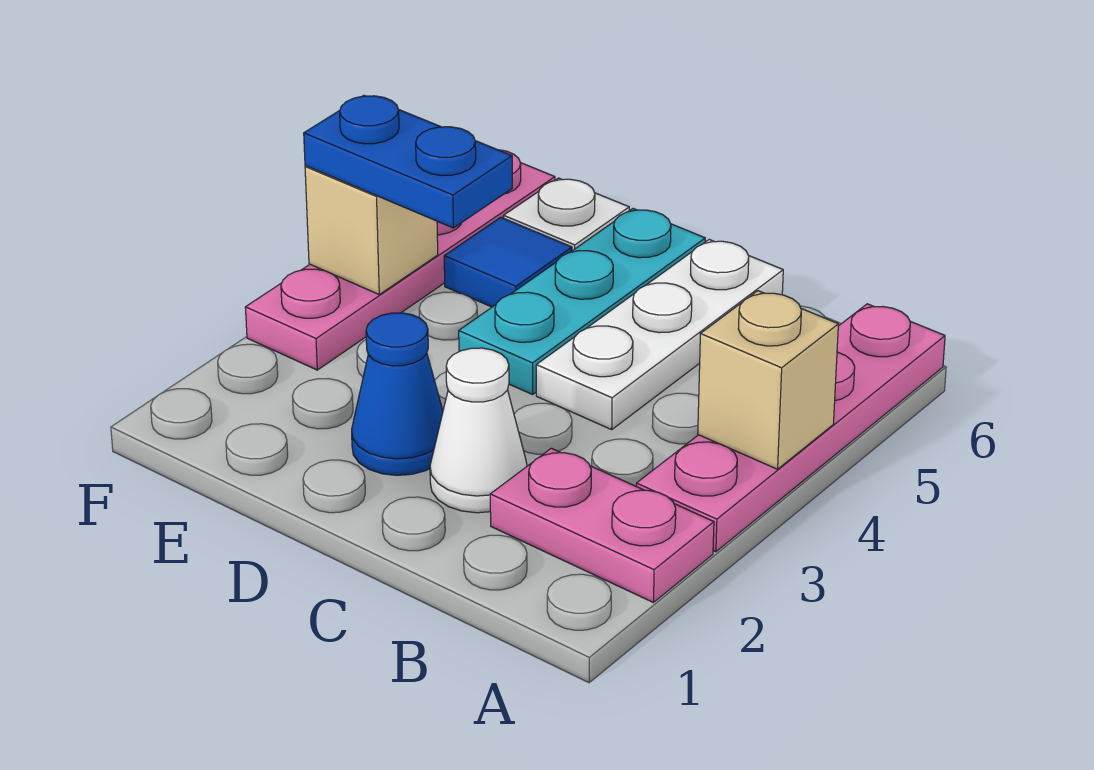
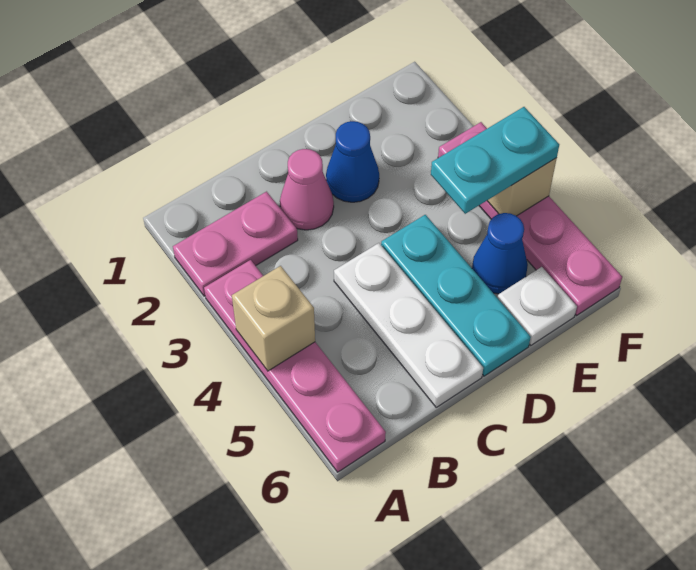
white cone C2 level 1 -> pink cone C2 level 1
blue plate E4:F4 level 3 -> cyan plate E4:F4 level 3
blue tile E5 level 1 -> blue cone E5 level 1

